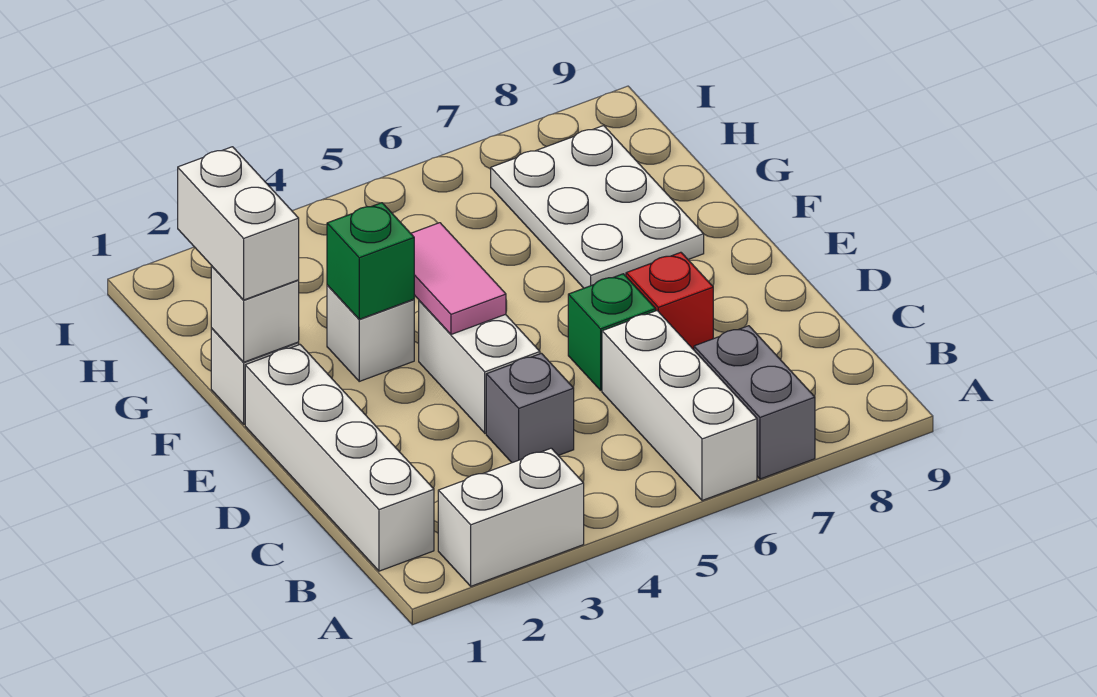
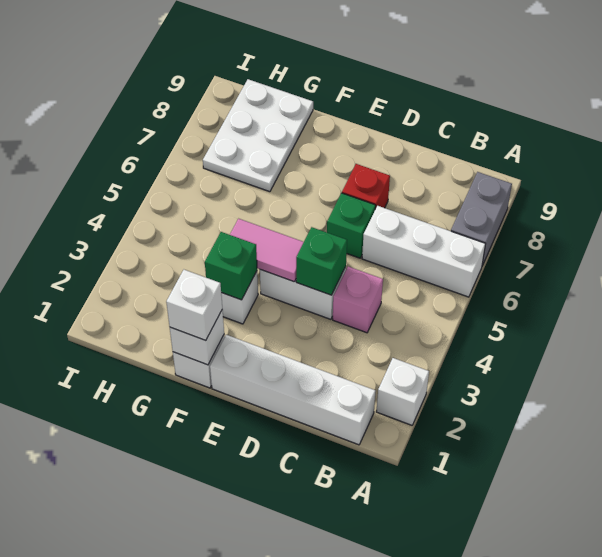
white brick A2:A3 level 1 -> white brick A2 level 1
grey brick A7:B7 level 1 -> grey brick A7:A8 level 1
grey brick C4 level 1 -> pink brick C4 level 1
none -> green brick D4 level 2
white brick F1:G1 level 3 -> white brick F1 level 3
white plate F7:H8 level 1 -> white plate G7:H9 level 1

